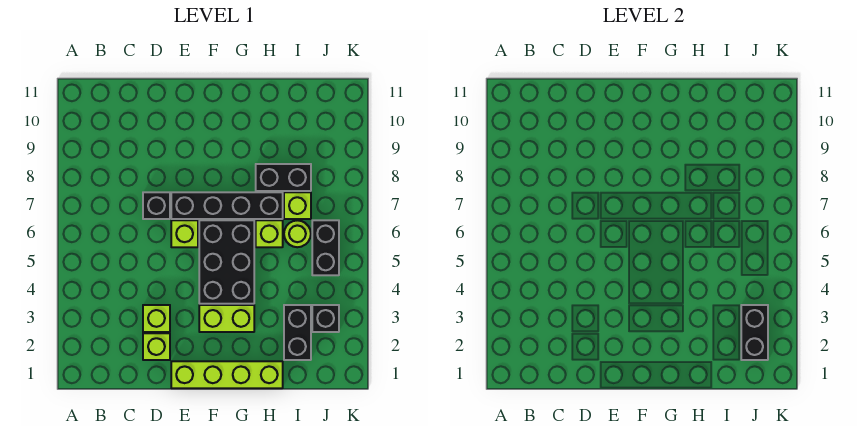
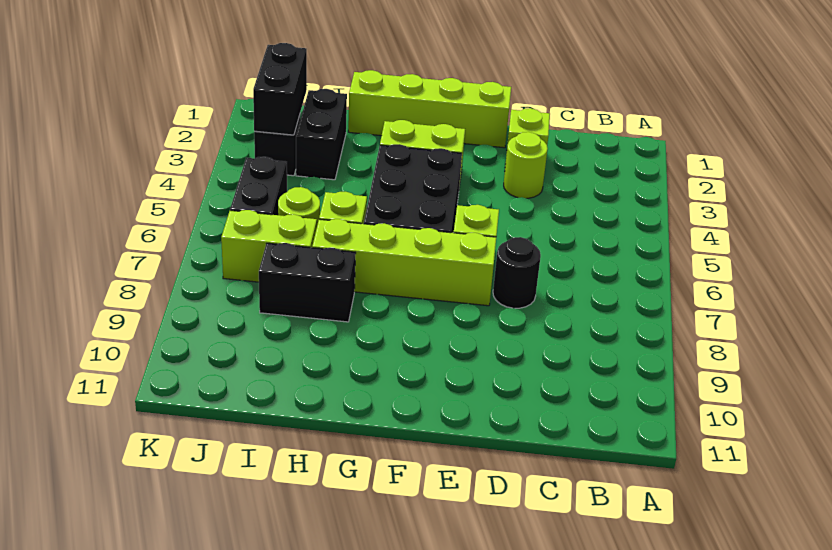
lime brick D3 level 1 -> lime round brick D3 level 1
black brick D7 level 1 -> black round brick D7 level 1
black brick E7:H7 level 1 -> lime brick E7:H7 level 1
lime brick I7 level 1 -> lime brick I7:J7 level 1

